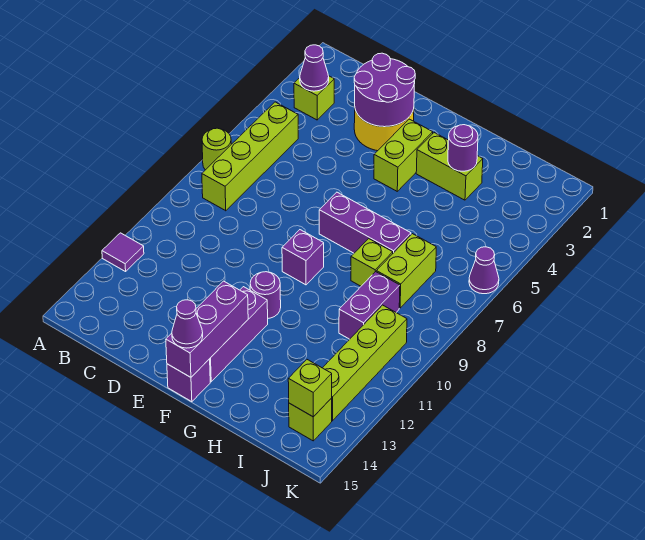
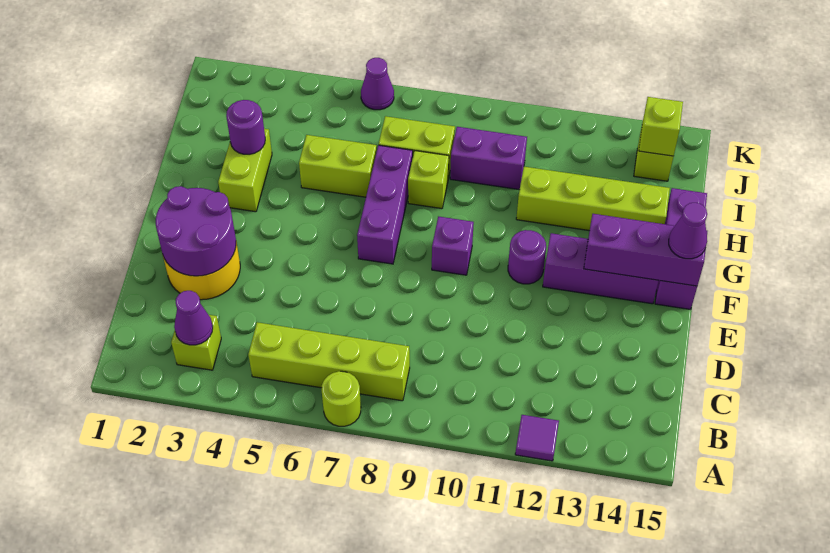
lime brick F3:F4 level 1 -> lime brick H5:H6 level 1
purple brick F15 level 1 -> purple brick F15:H15 level 1
lime brick J10:J13 level 1 -> lime brick H11:H14 level 1

